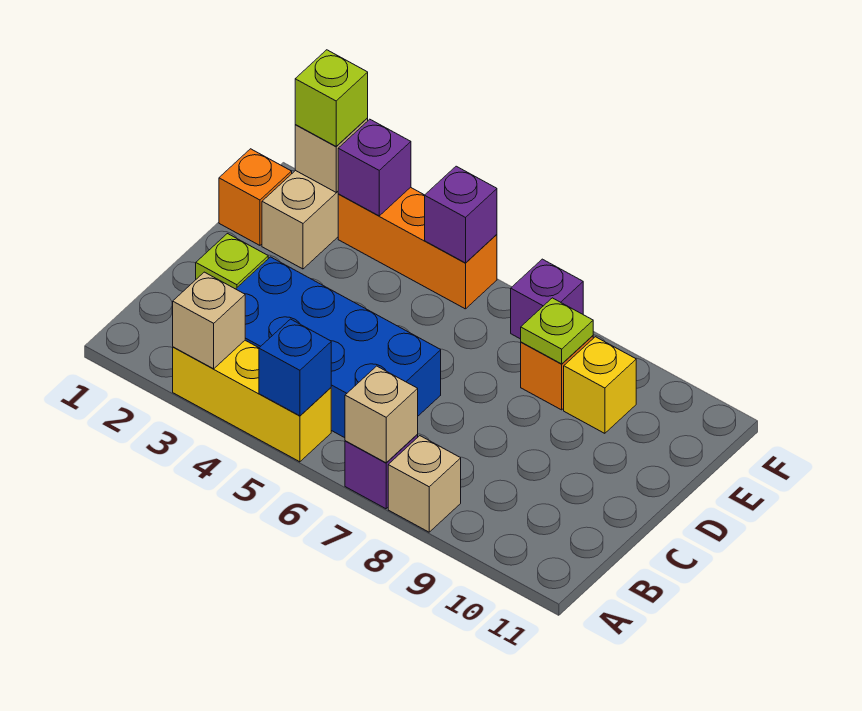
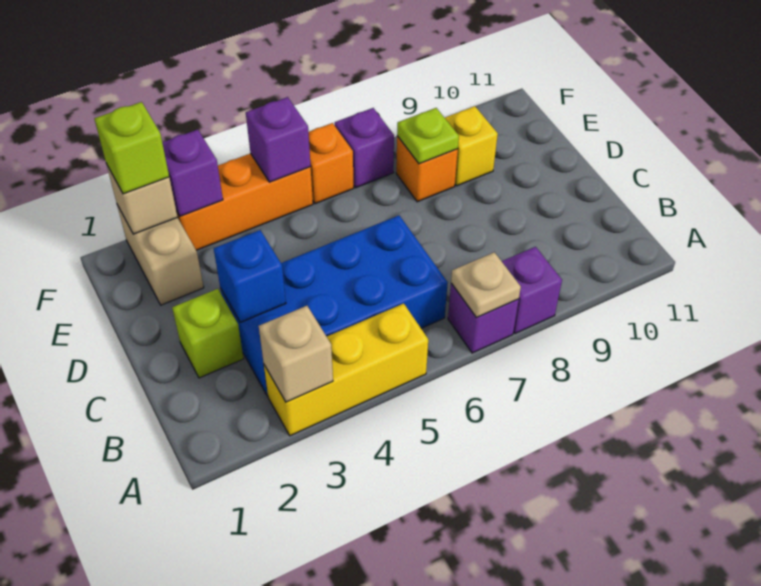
blue brick A5 level 2 -> blue brick C3 level 2
tan brick A7 level 2 -> tan plate A7 level 2
tan brick A8 level 1 -> purple brick A8 level 1
orange brick E1 level 1 -> orange brick F6 level 1

